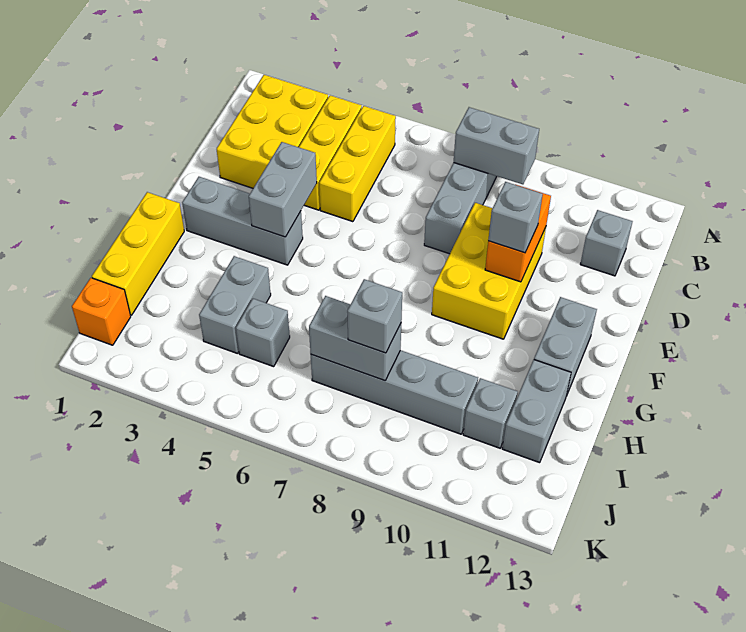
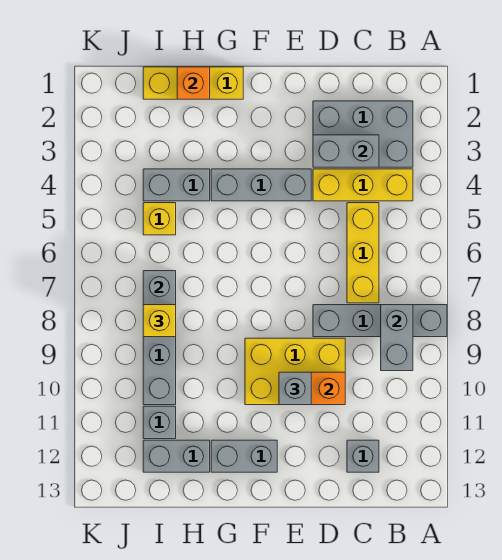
yellow brick B2:D3 level 1 -> grey brick B2:D3 level 1
yellow brick B5:D5 level 1 -> yellow brick C5:C7 level 1
grey brick E4:F4 level 2 -> grey brick C3:D3 level 2
grey brick F2:F4 level 1 -> grey brick E4:G4 level 1
grey brick I5 level 1 -> yellow brick I5 level 1
grey brick I8 level 3 -> yellow brick I8 level 3
orange brick J1 level 1 -> orange brick H1 level 2

